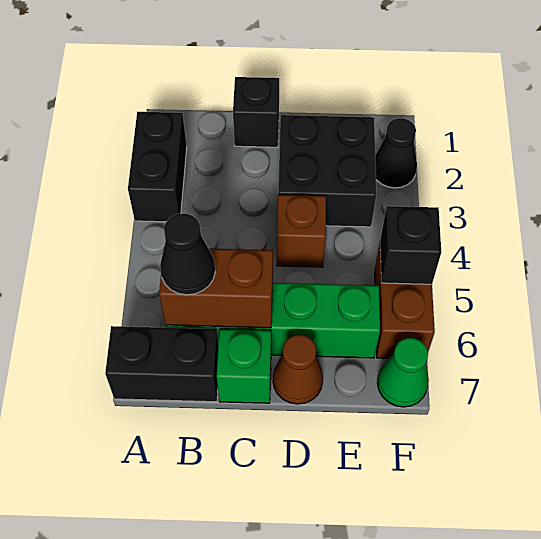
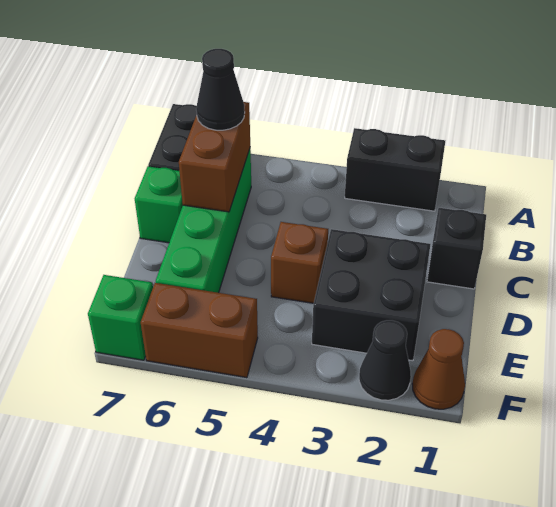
brown cone D7 level 1 -> brown cone F1 level 1
black brick F5 level 2 -> none
green cone F7 level 1 -> green brick F7 level 1

